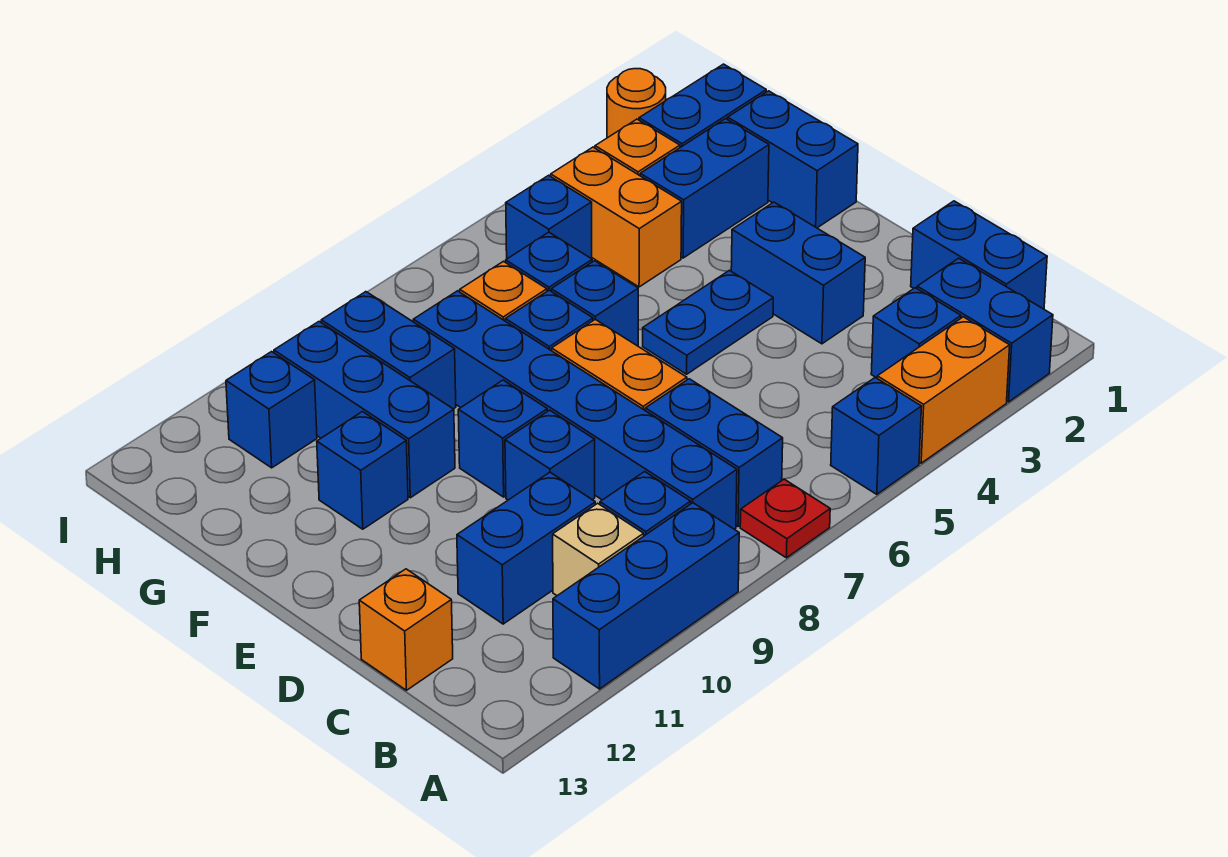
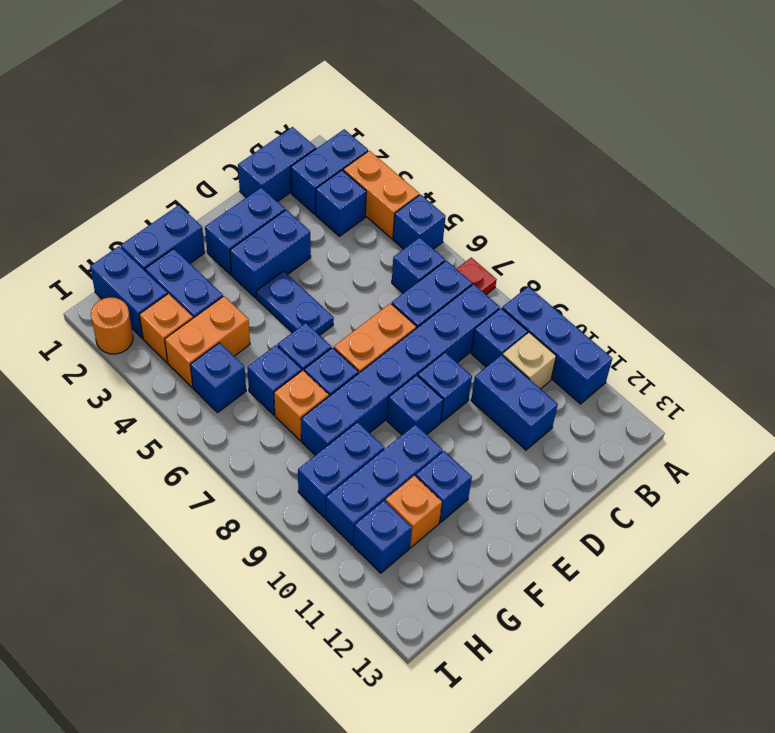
none -> blue brick B6 level 1
orange brick C13 level 1 -> orange brick G11 level 1
none -> blue brick D2:E2 level 1

